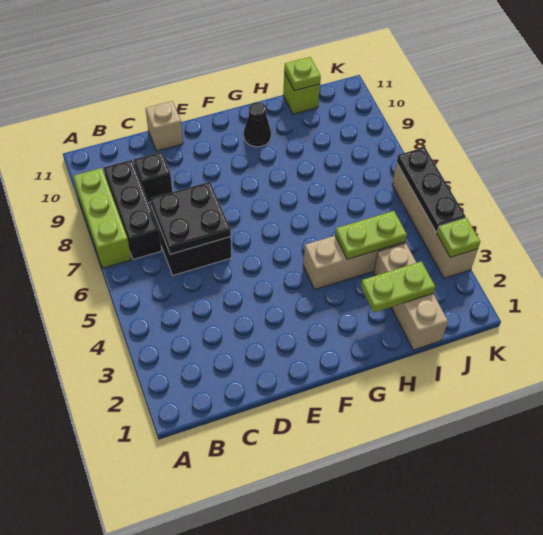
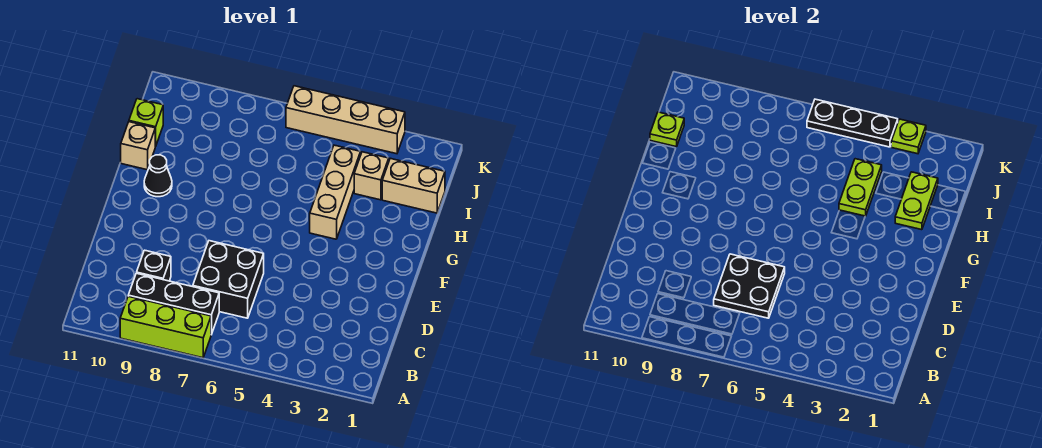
tan brick D11 level 1 -> tan brick H11 level 1

